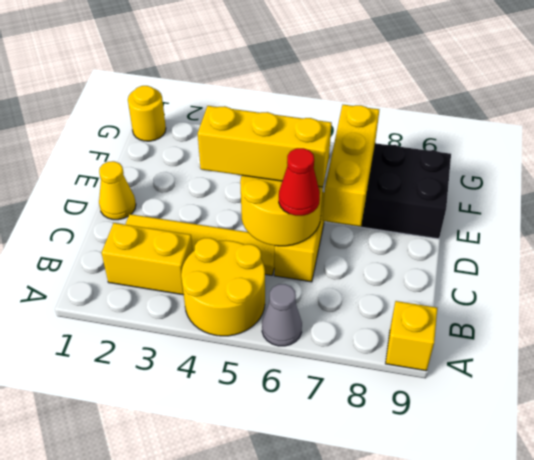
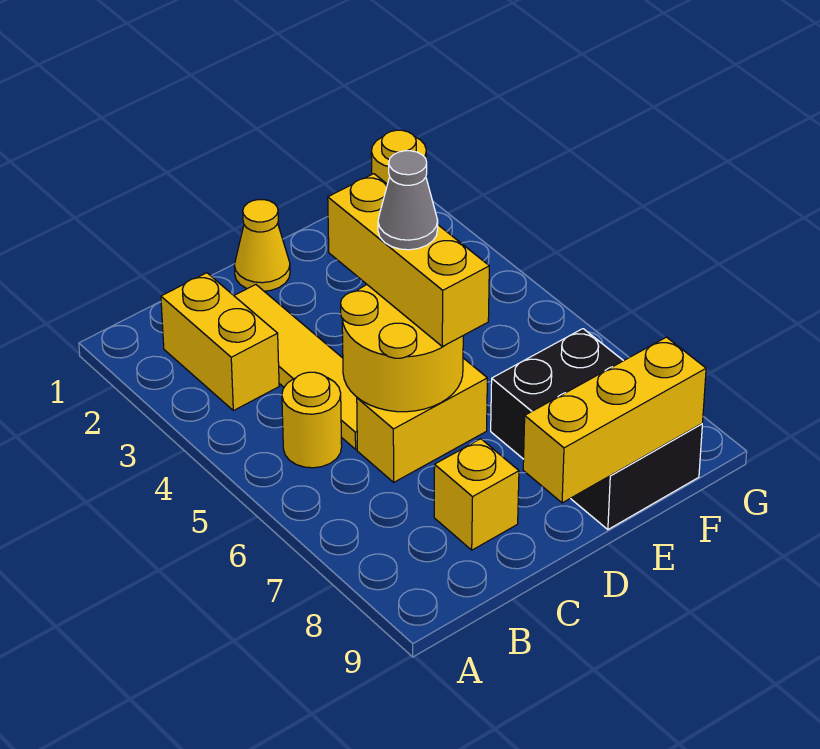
yellow round brick A4:B5 level 1 -> yellow round brick B5 level 1
grey cone A6 level 1 -> grey cone D5 level 4
yellow brick A9 level 1 -> yellow brick C8 level 1
red cone C6 level 3 -> none
yellow brick D7:F7 level 2 -> yellow brick D9:F9 level 2

